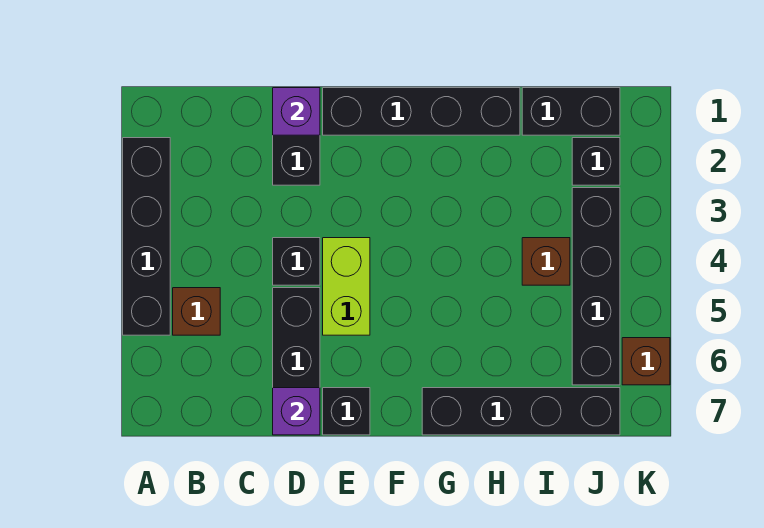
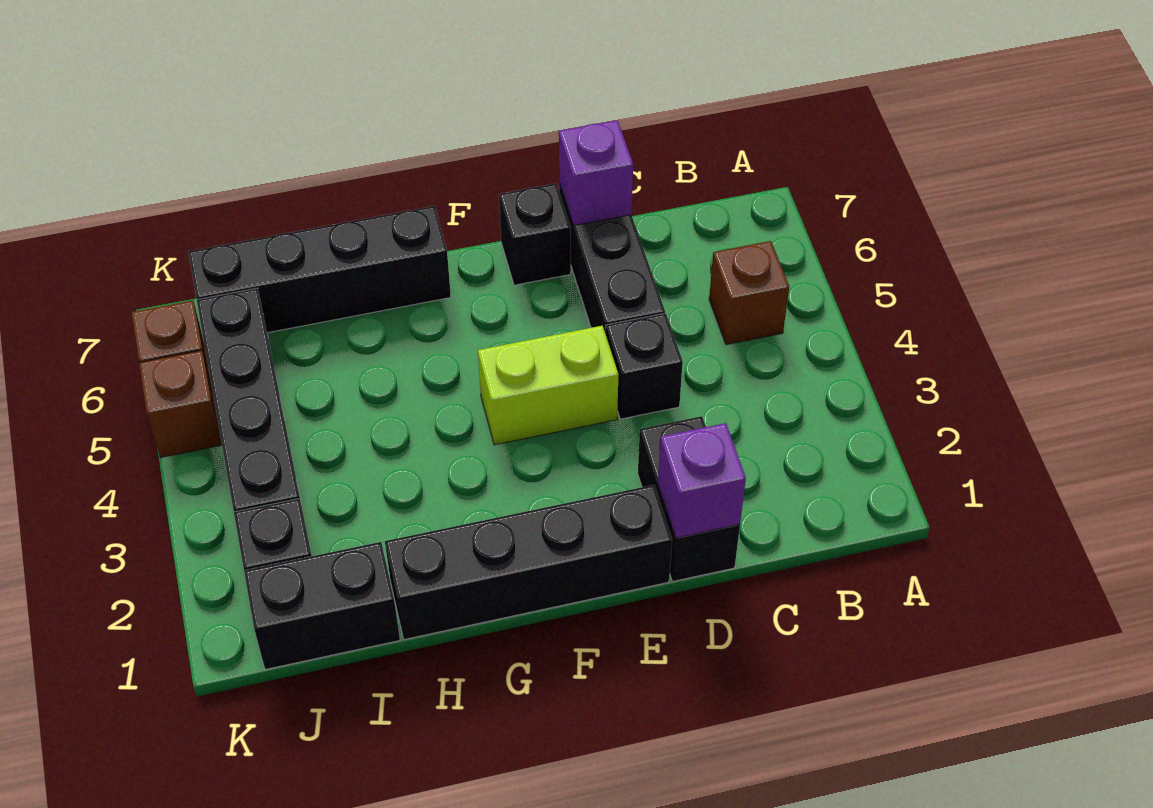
black brick A2:A5 level 1 -> none
lime brick E4:E5 level 1 -> lime brick E4:F4 level 1
brown brick I4 level 1 -> brown brick K5 level 1

